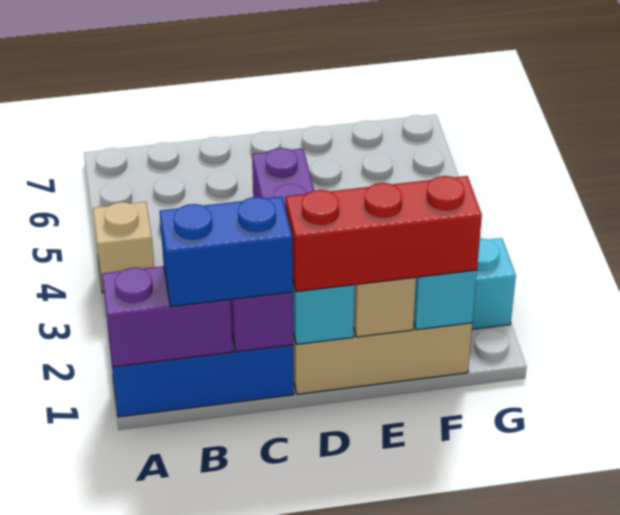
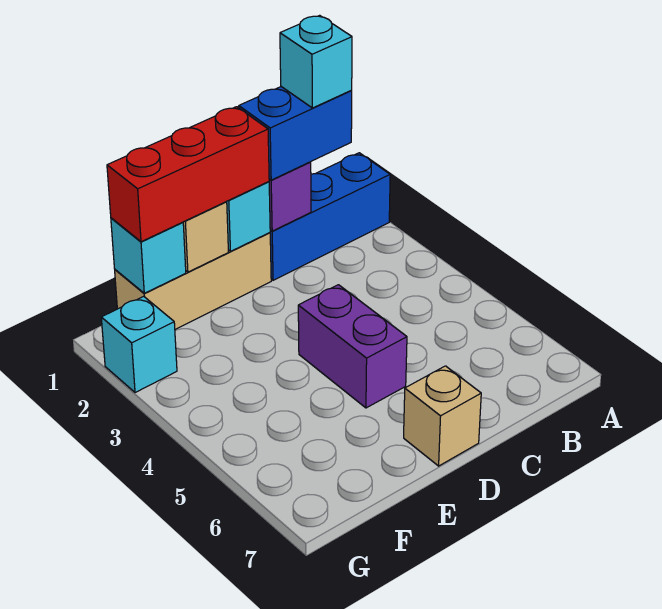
purple brick A1:B1 level 2 -> none
tan brick A4 level 1 -> tan brick D7 level 1
none -> cyan brick B1 level 4

